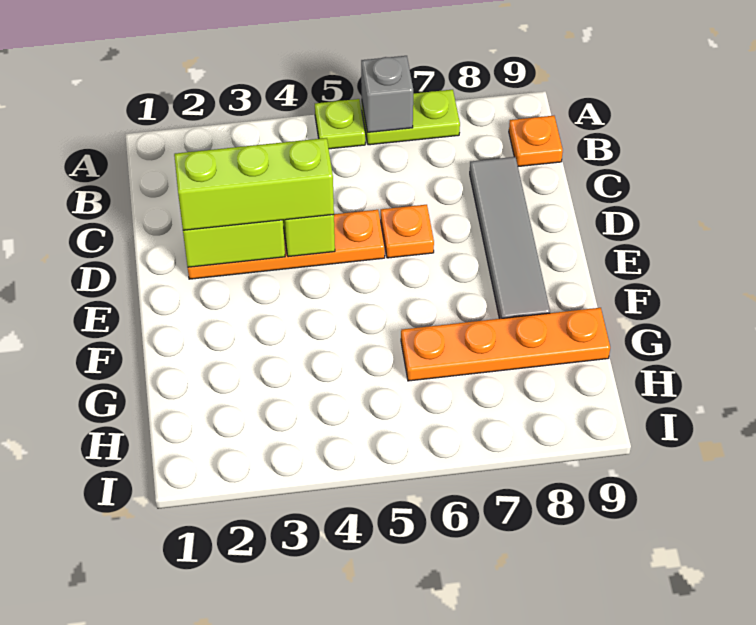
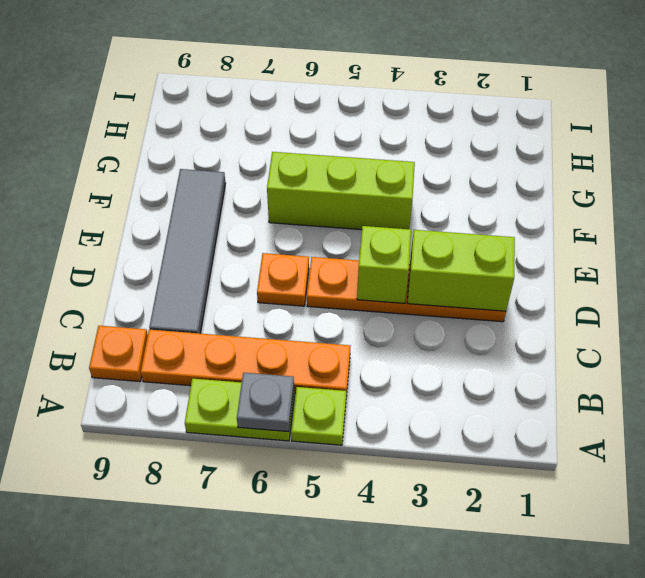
grey brick A6 level 2 -> grey plate A6 level 2
lime brick D2:D4 level 3 -> lime brick F4:F6 level 1
orange plate G6:G9 level 1 -> orange plate B5:B8 level 1

